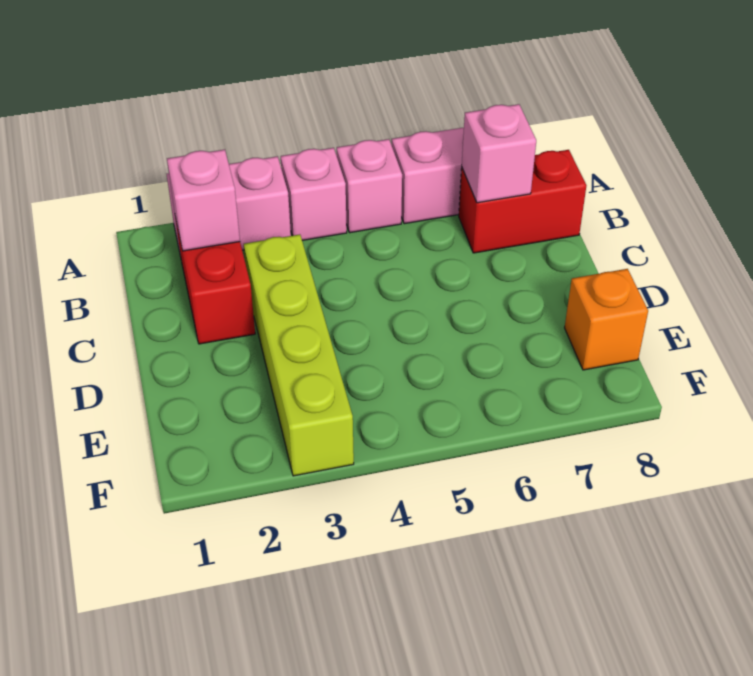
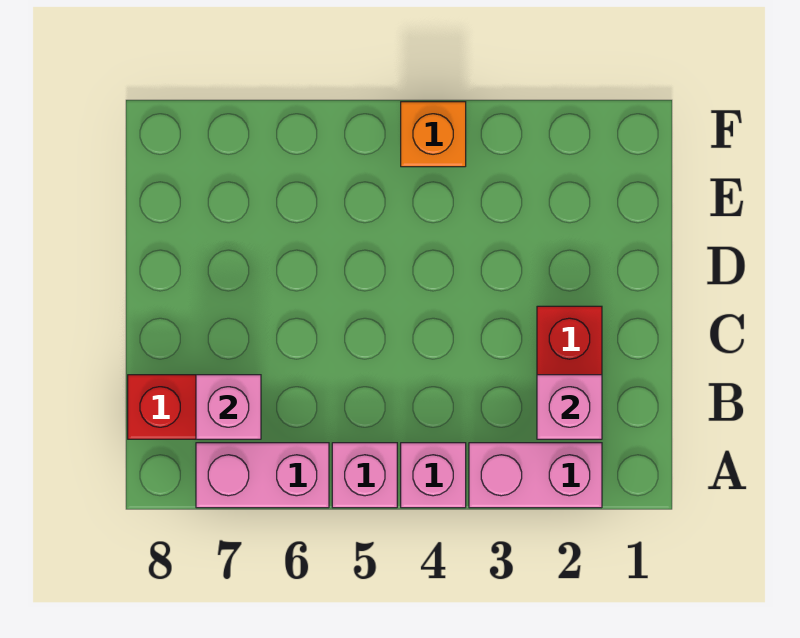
lime brick C3:F3 level 1 -> none
orange brick E8 level 1 -> orange brick F4 level 1

